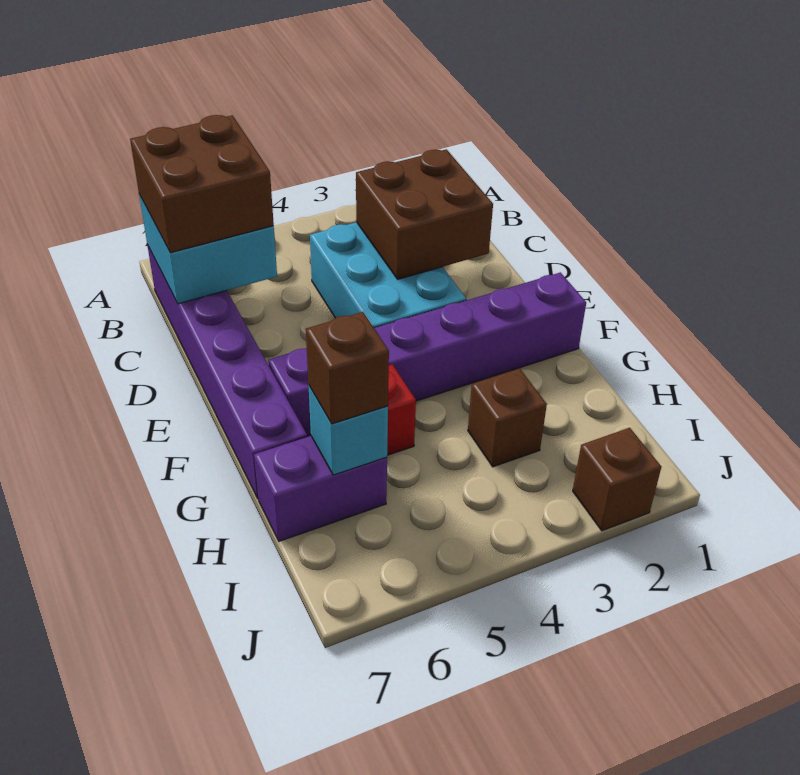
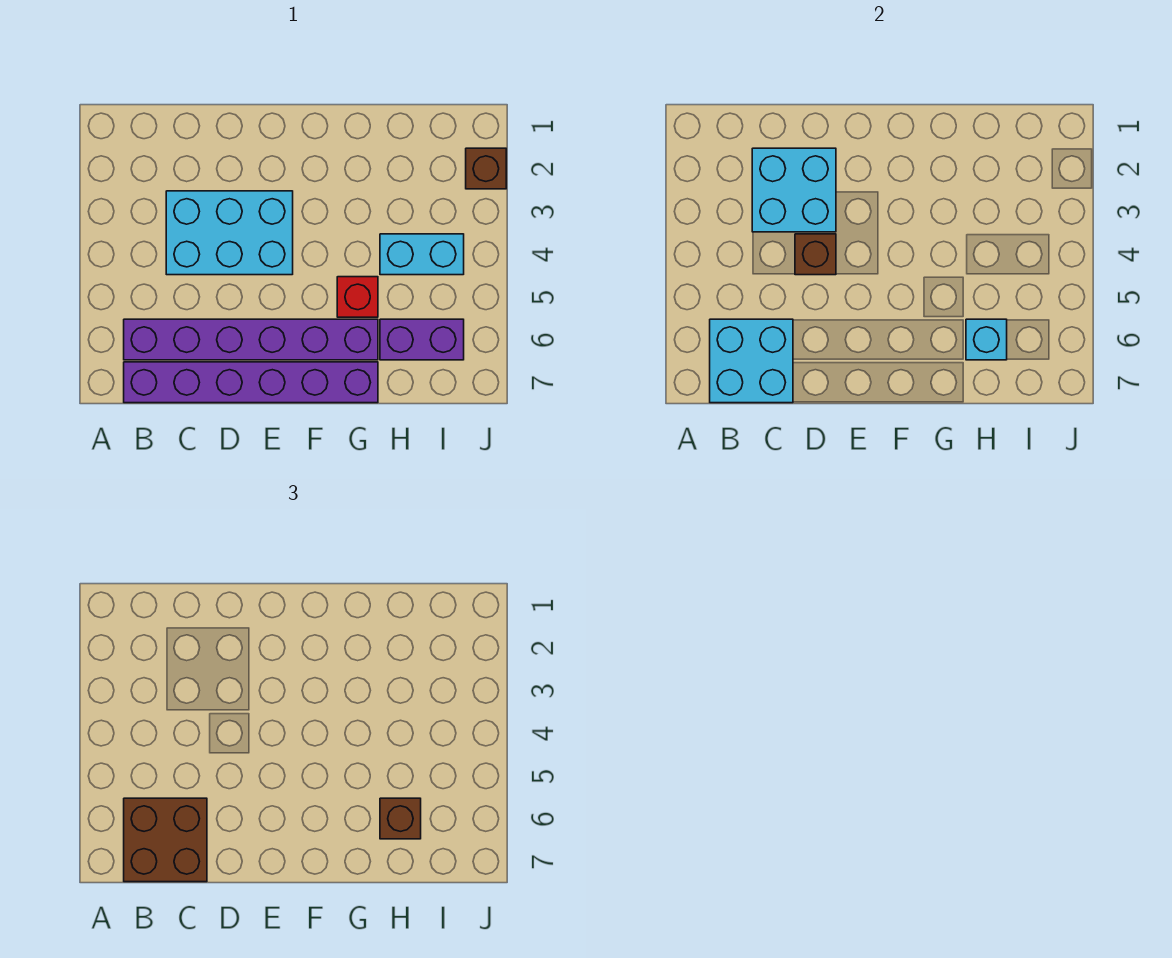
brown brick C2:D3 level 2 -> cyan brick C2:D3 level 2
purple brick F1:F6 level 1 -> purple brick B6:G6 level 1
brown brick H3 level 1 -> brown brick D4 level 2
none -> cyan brick H4:I4 level 1
purple brick H6:H7 level 1 -> purple brick H6:I6 level 1

